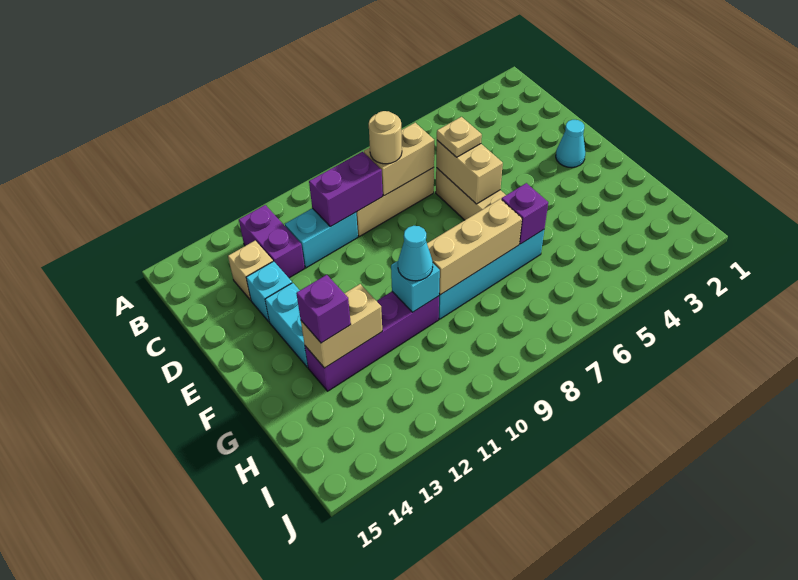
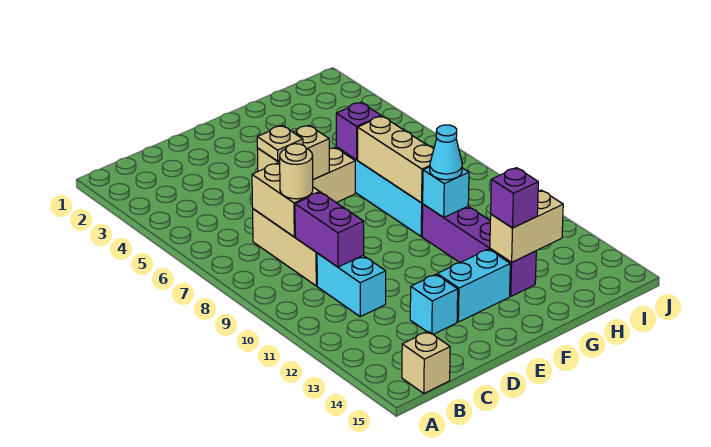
purple brick B12:C12 level 1 -> none
tan brick C13 level 1 -> tan brick B15 level 1
cyan cone E2 level 1 -> none
tan brick G12:G13 level 2 -> tan brick G13:H13 level 2

